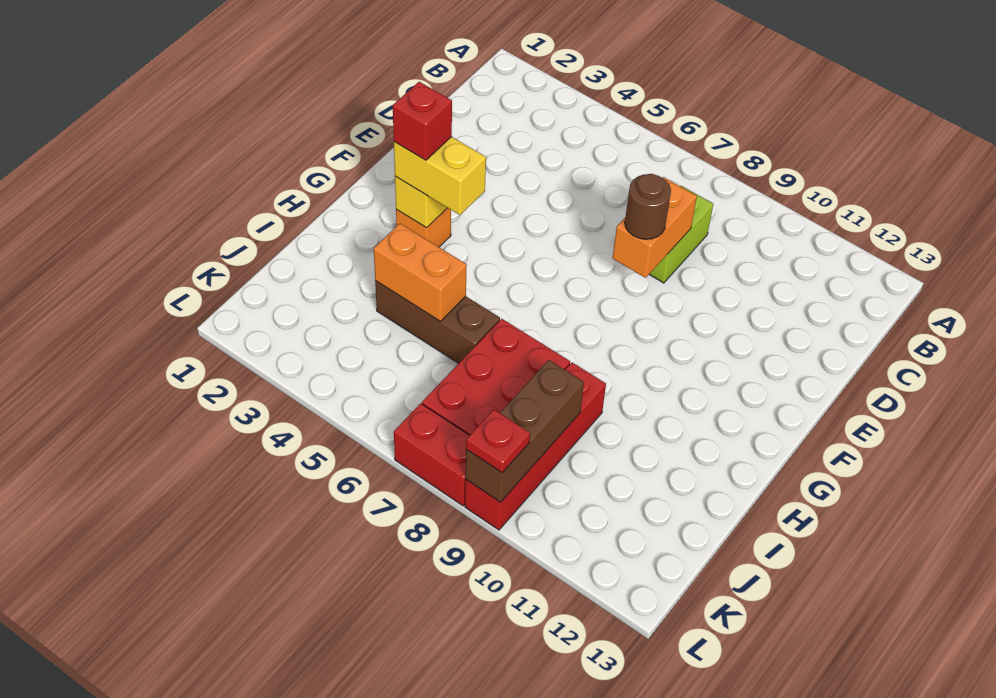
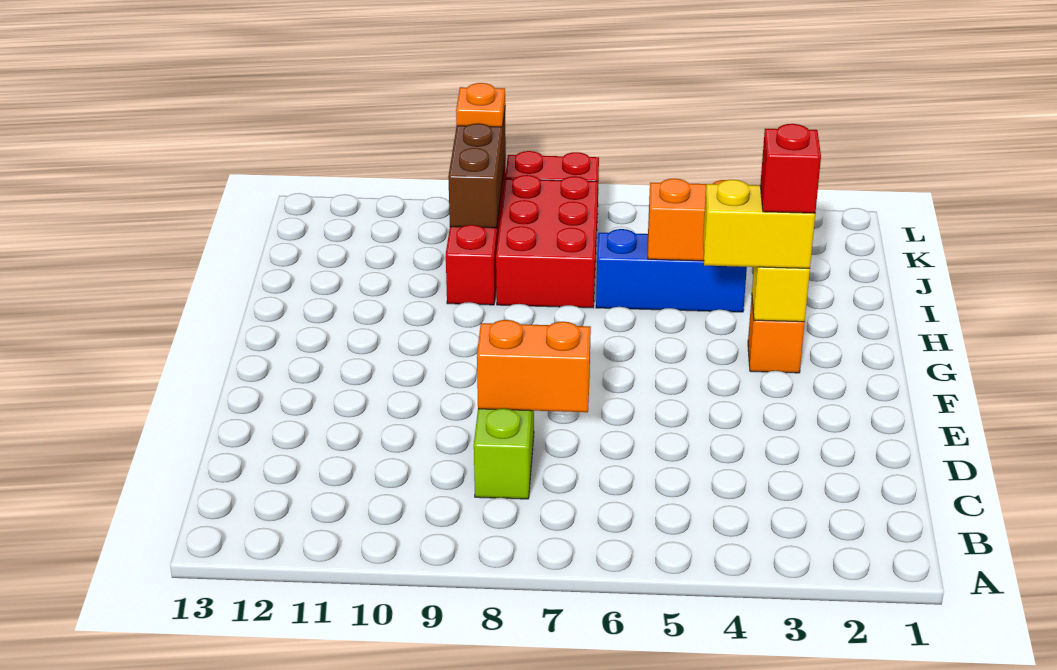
orange brick D8:E8 level 2 -> orange brick D7:D8 level 2
brown round brick E8 level 3 -> none
brown brick I4:I6 level 1 -> blue brick I4:I6 level 1
red plate L9 level 3 -> orange plate L9 level 3

